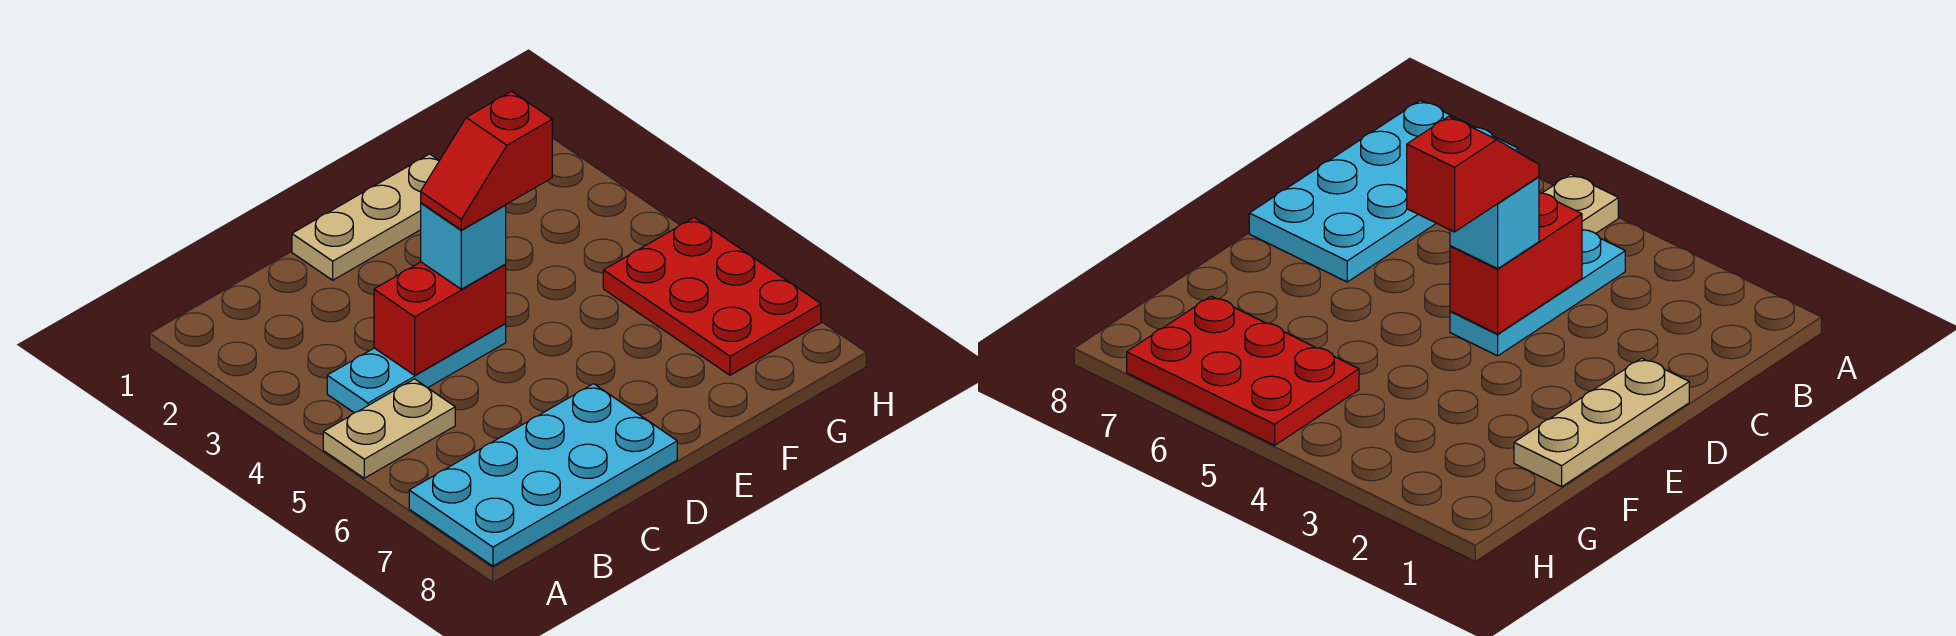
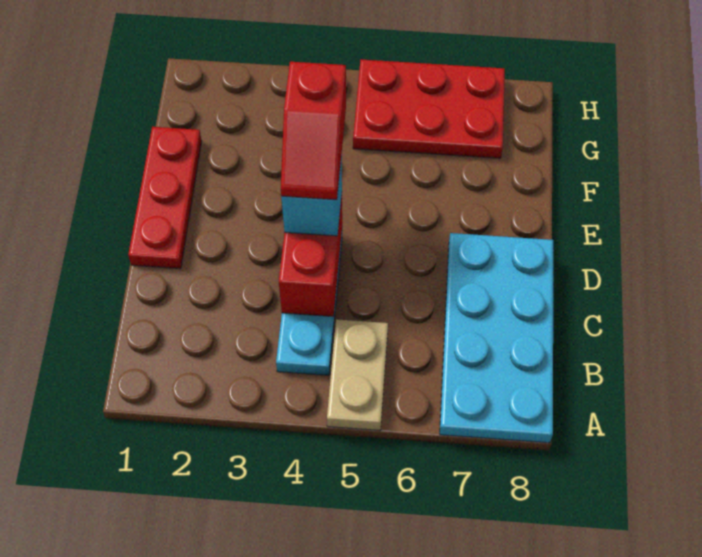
tan plate D1:F1 level 1 -> red plate D1:F1 level 1

